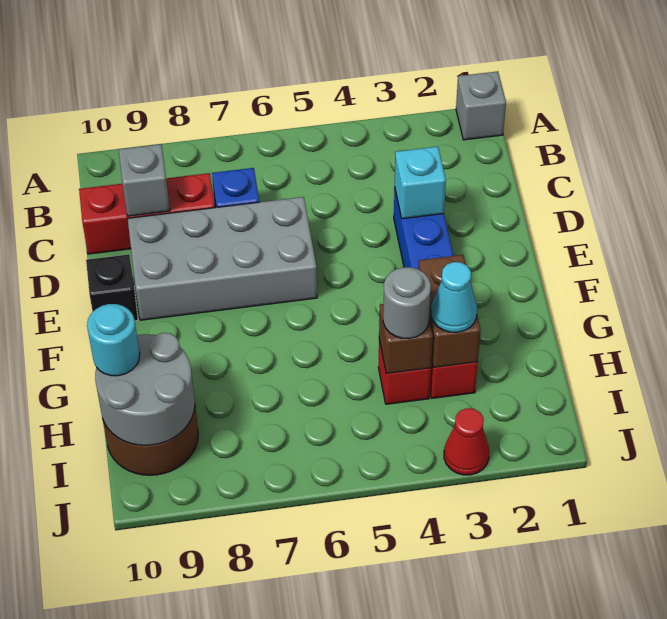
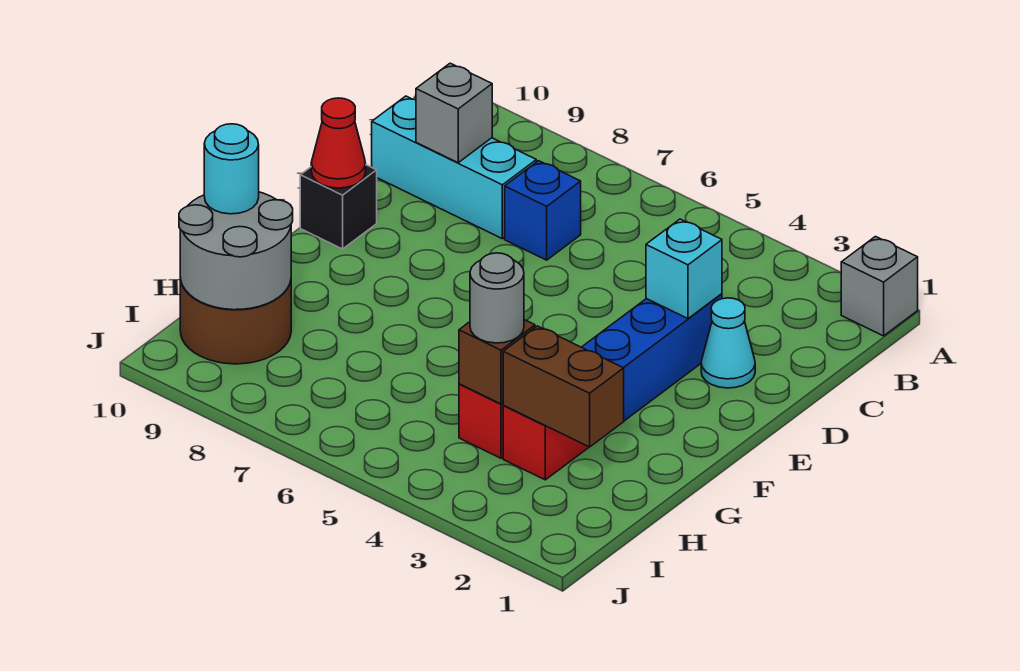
red brick C8:C10 level 1 -> cyan brick C8:C10 level 1
grey brick D6:E9 level 1 -> none
brown brick G3:H3 level 2 -> brown brick H2:H3 level 2
cyan cone H3 level 3 -> cyan cone D2 level 1
red cone J3 level 1 -> red cone E10 level 2

